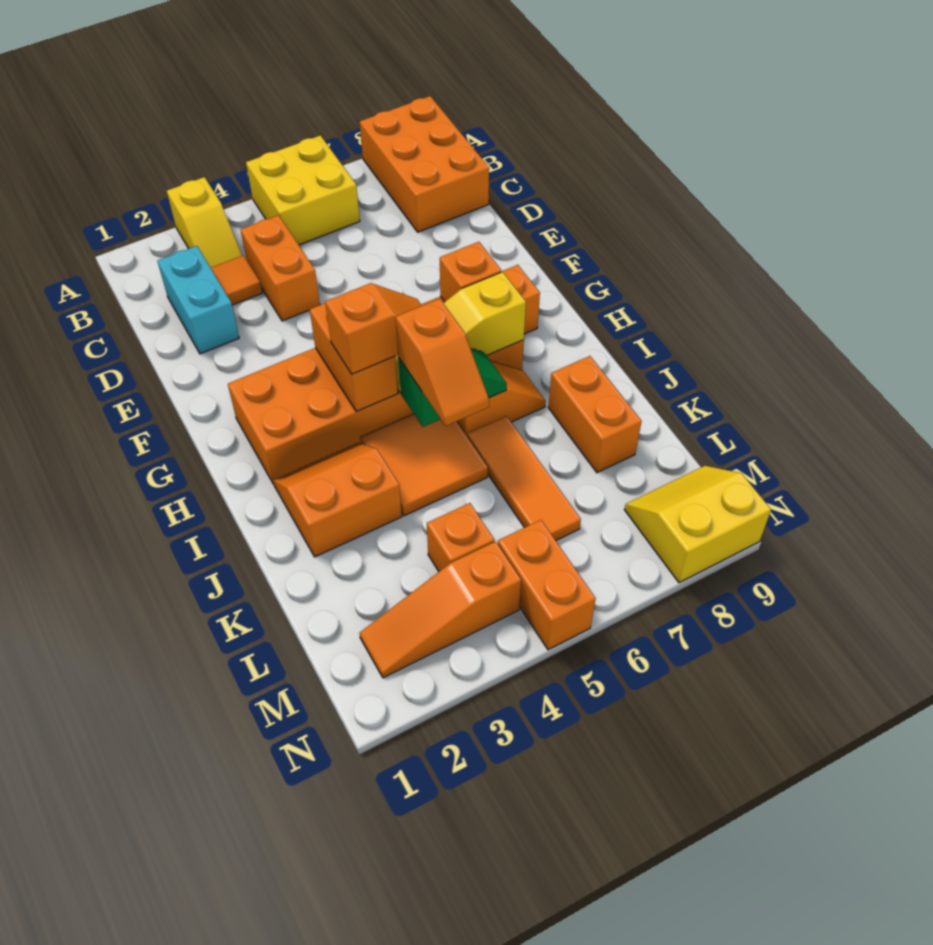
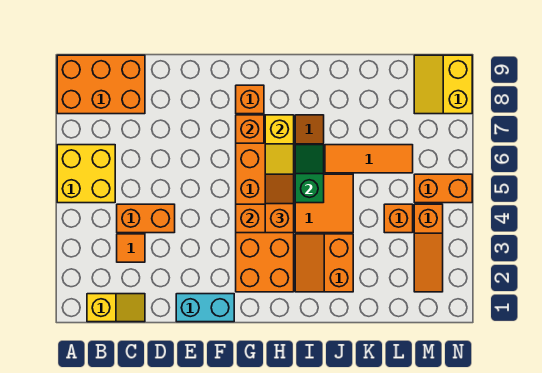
yellow slope A3:B3 level 1 top A -> yellow slope B1:C1 level 1 top B
cyan brick C2:D2 level 1 -> cyan brick E1:F1 level 1
orange slope I5:J5 level 3 top I -> none
orange brick J8:K8 level 1 -> none

